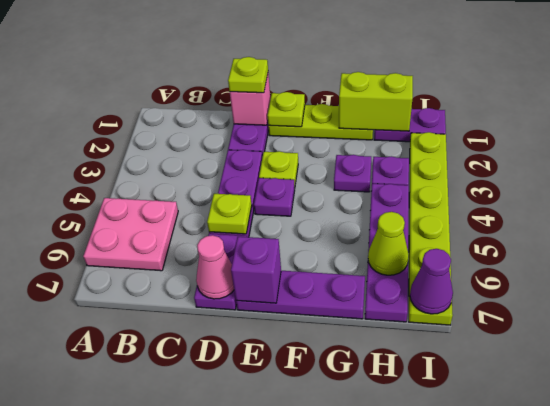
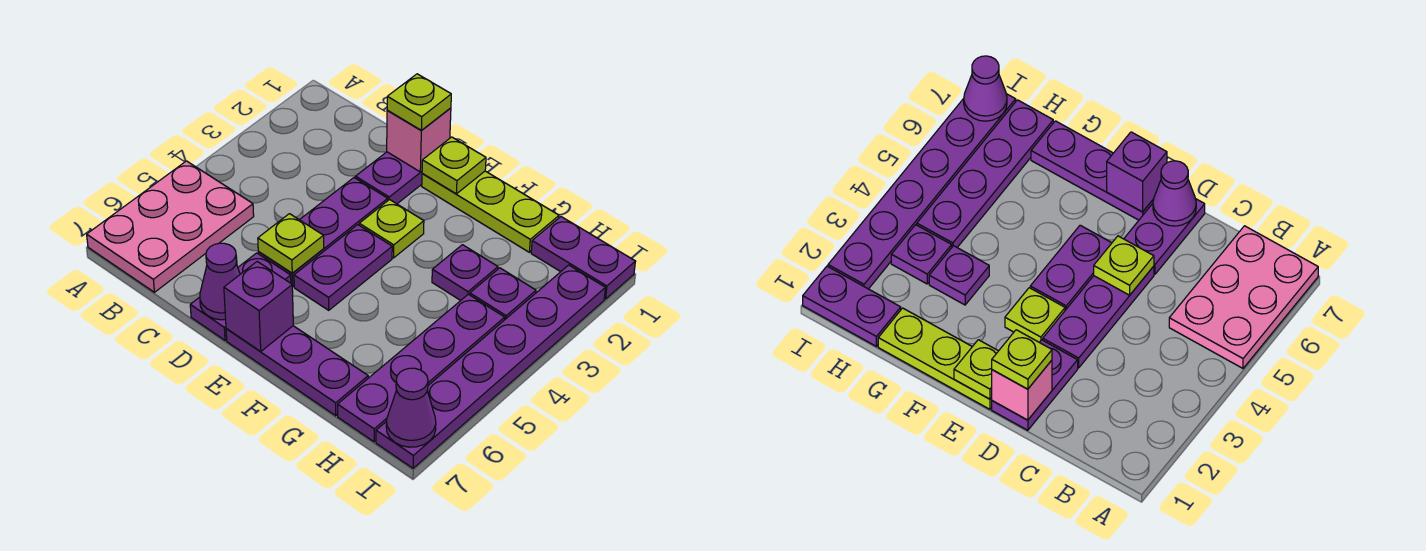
pink plate A5:B6 level 1 -> pink plate A5:B7 level 1
pink cone D7 level 2 -> purple cone D7 level 2
purple plate E4 level 1 -> purple plate E4:E5 level 1
lime brick G1:H1 level 2 -> none
lime cone H6 level 2 -> none
lime plate I2:I7 level 1 -> purple plate I2:I7 level 1

